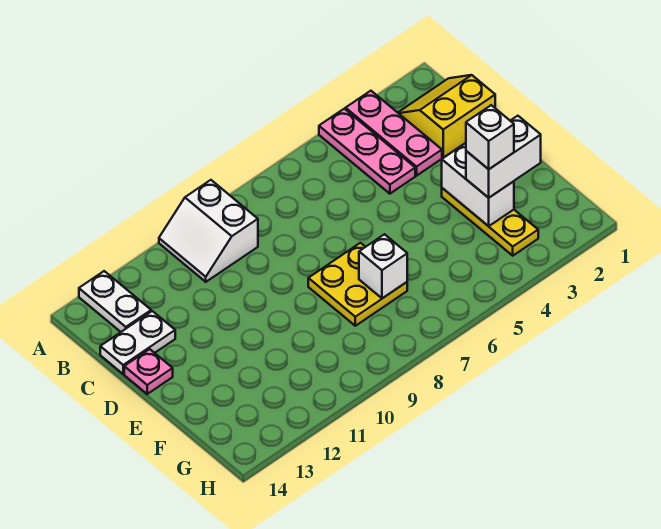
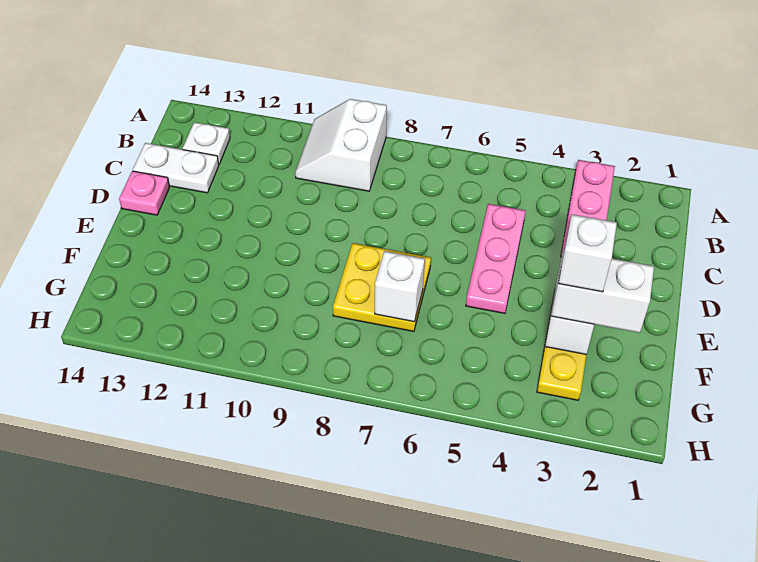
pink plate A4:C4 level 1 -> pink plate C5:E5 level 1
white plate A13:B13 level 1 -> white plate B13 level 1
yellow slope B1:C2 level 1 top C -> none

